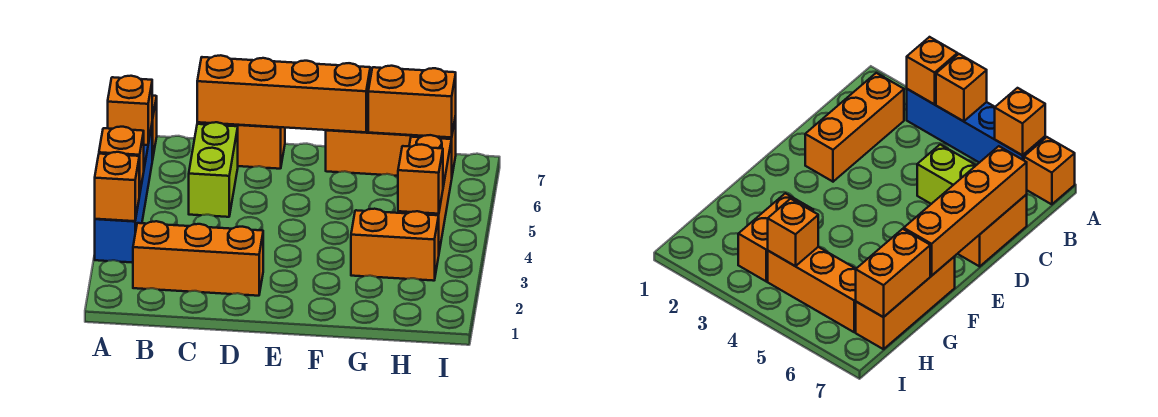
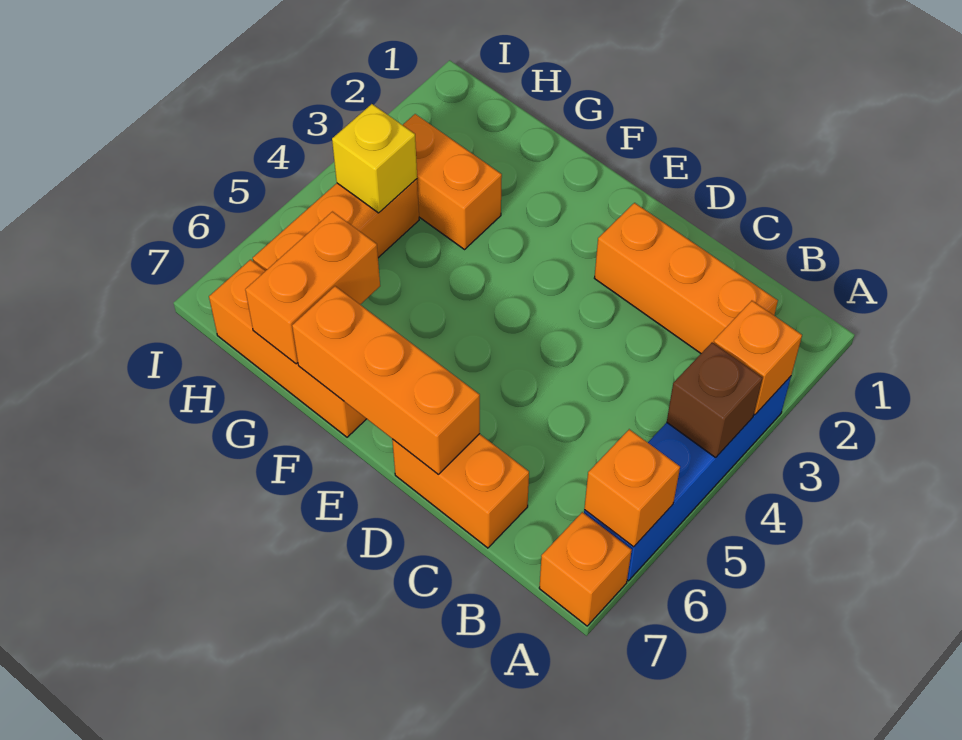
orange brick A4 level 2 -> brown brick A4 level 2
lime brick C5:C6 level 1 -> none
orange brick C7:F7 level 2 -> orange brick D7:F7 level 2
orange brick G7:H7 level 2 -> orange brick G6:G7 level 2
orange brick H4 level 2 -> yellow brick H4 level 2

